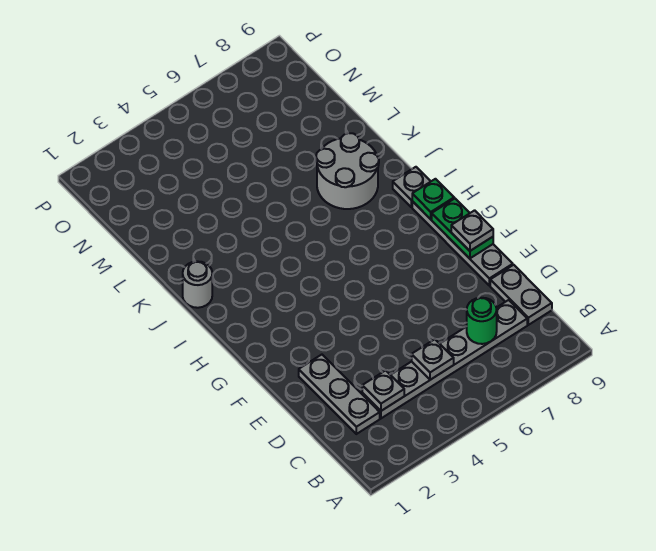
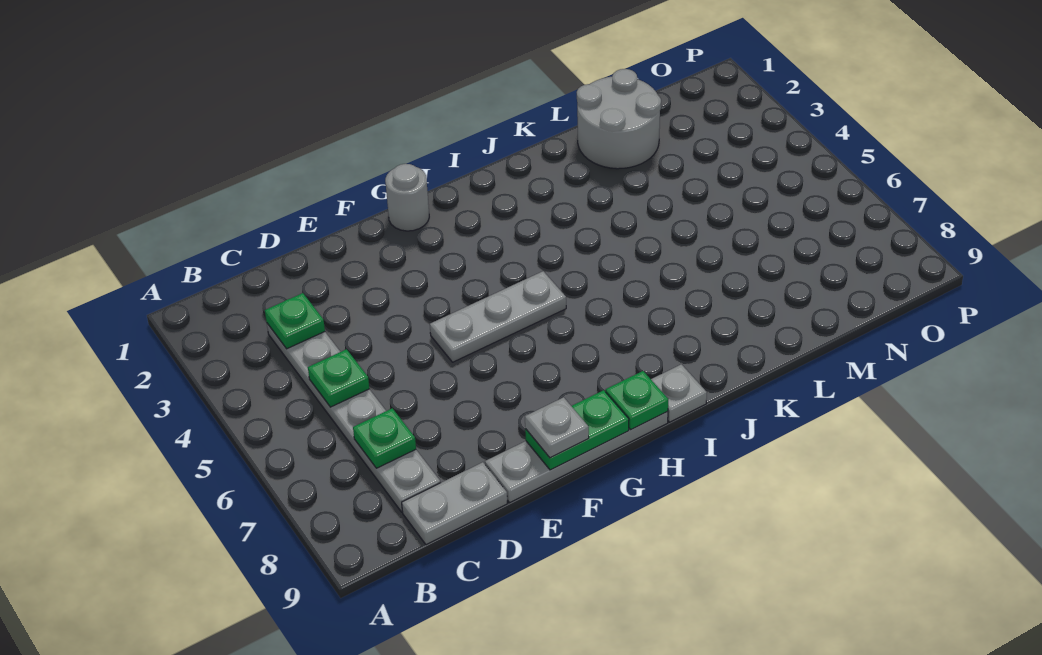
grey plate C2:E2 level 1 -> grey plate F5:H5 level 1
grey plate C3 level 2 -> green plate C3 level 2
grey plate C5 level 2 -> green plate C5 level 2
green round brick C7 level 2 -> green plate C7 level 2
grey round brick J1 level 1 -> grey round brick G1 level 1
grey round brick J7:K8 level 1 -> grey round brick L1:M2 level 1

